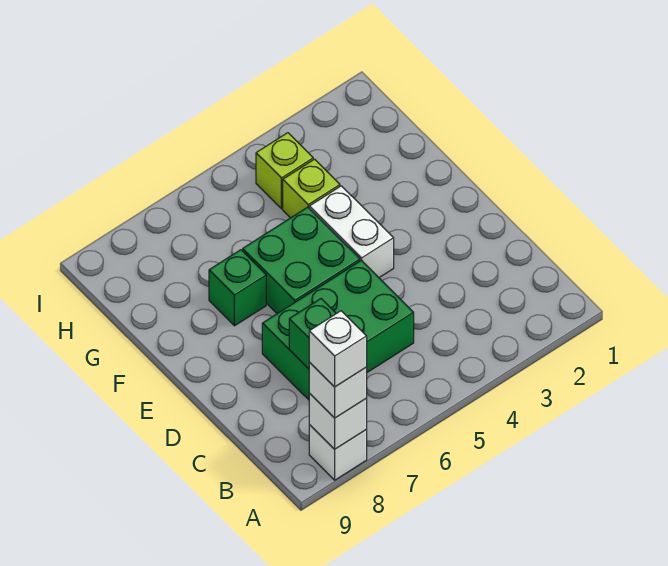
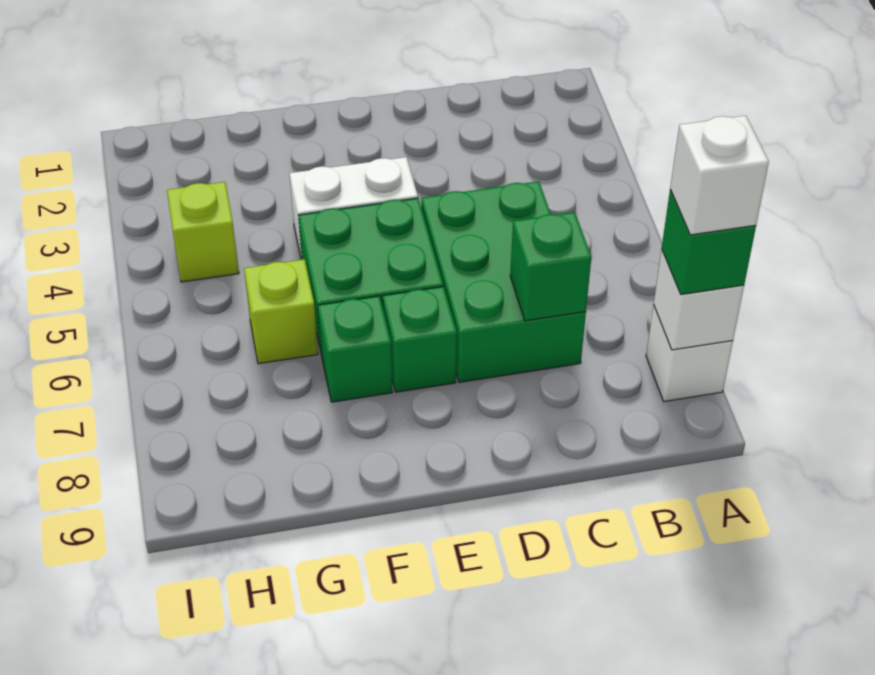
white brick A8 level 3 -> green brick A8 level 3
none -> green brick E7 level 1
lime brick G4 level 1 -> lime brick G6 level 1

